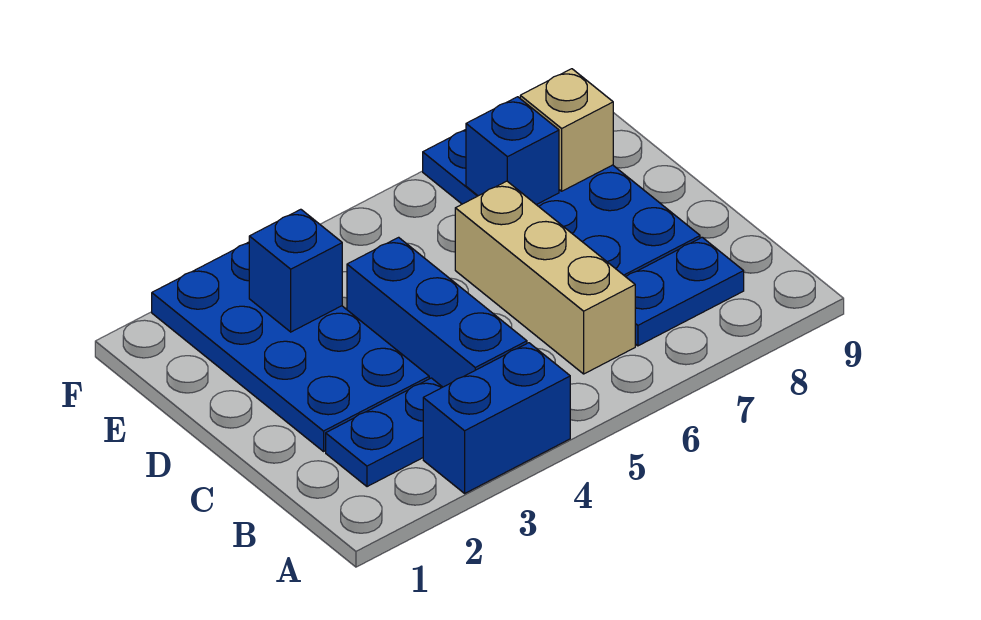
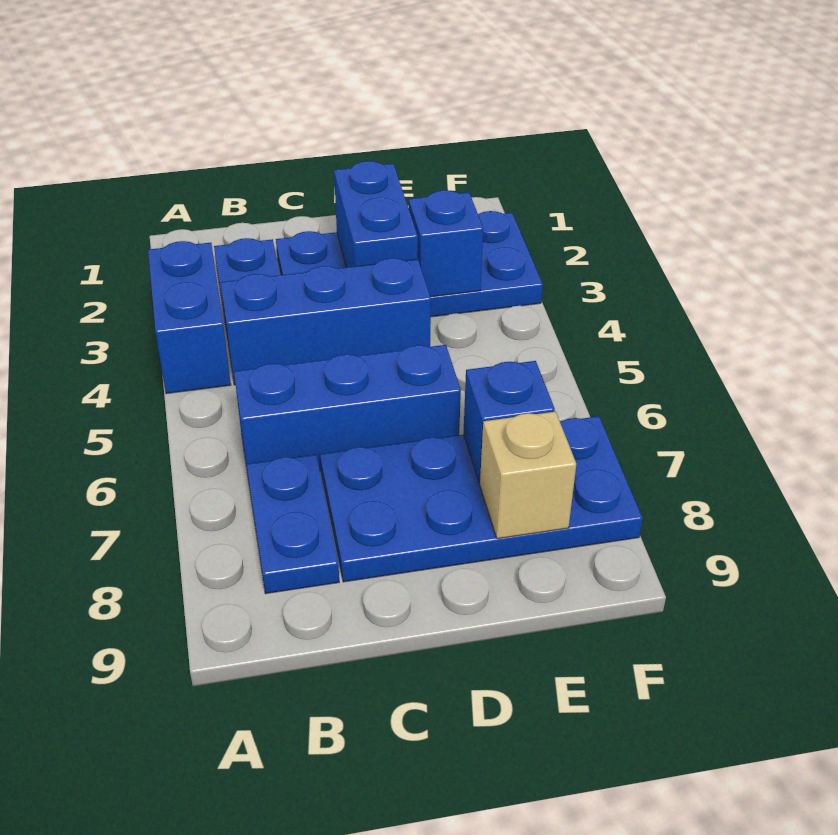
tan brick B6:D6 level 1 -> blue brick B6:D6 level 1
none -> blue brick D2:D3 level 2

